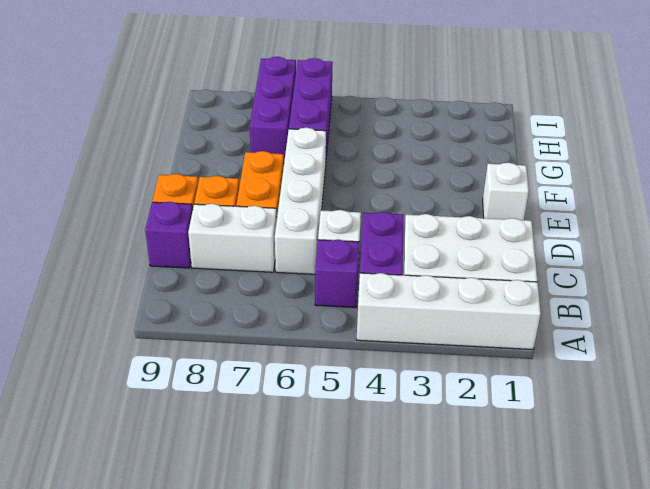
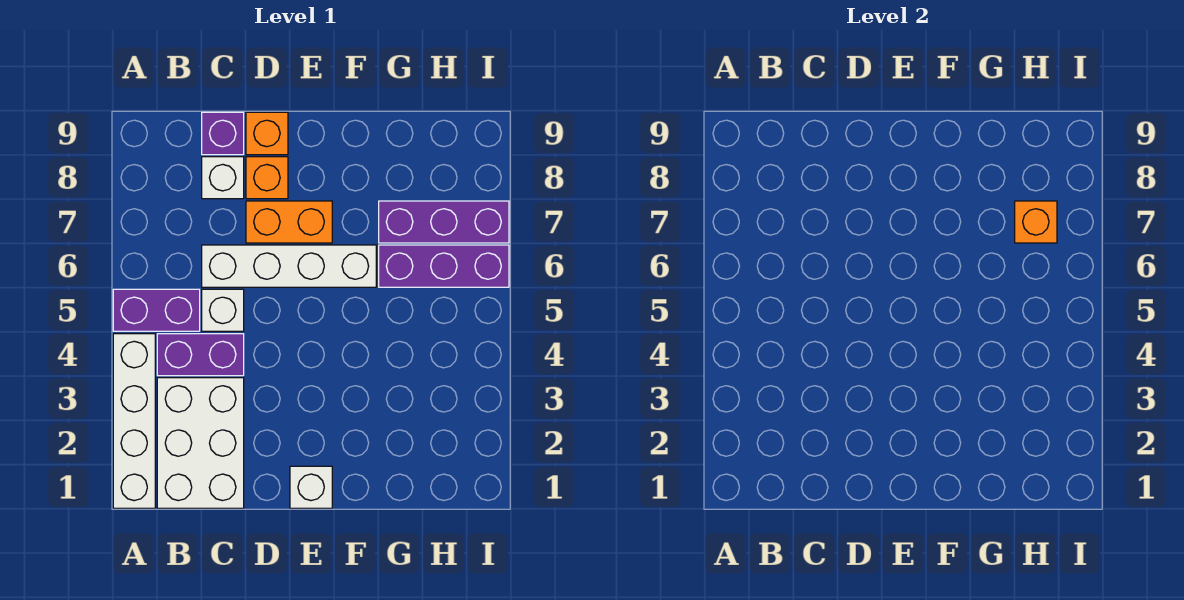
purple brick B5 level 1 -> purple brick A5:B5 level 1
white brick C7:C8 level 1 -> white brick C8 level 1
none -> orange brick H7 level 2

